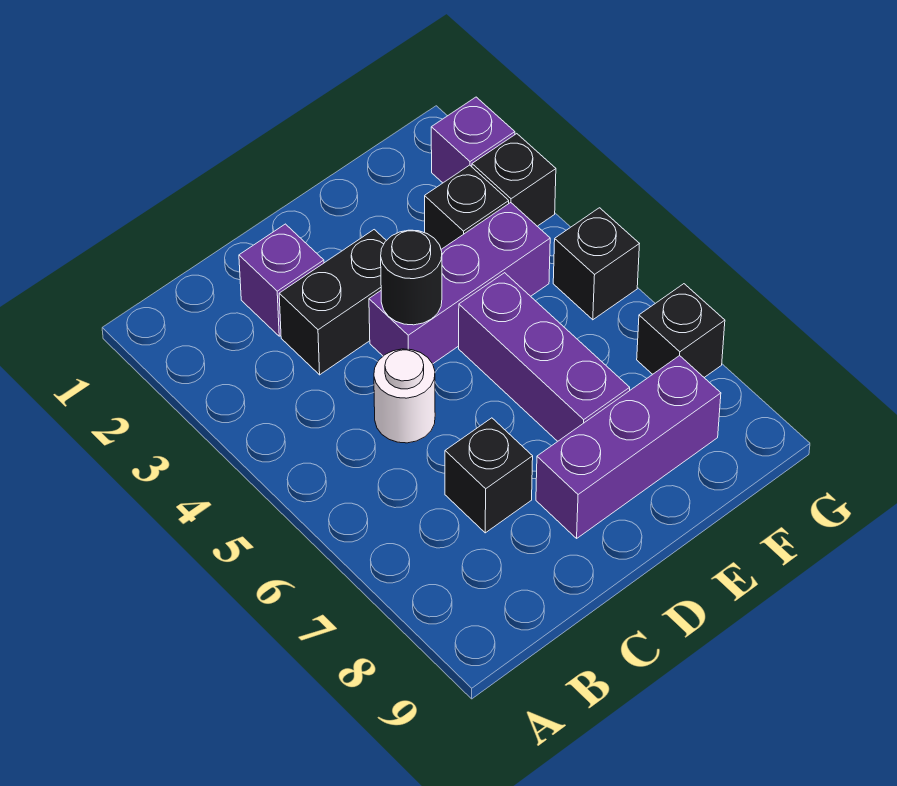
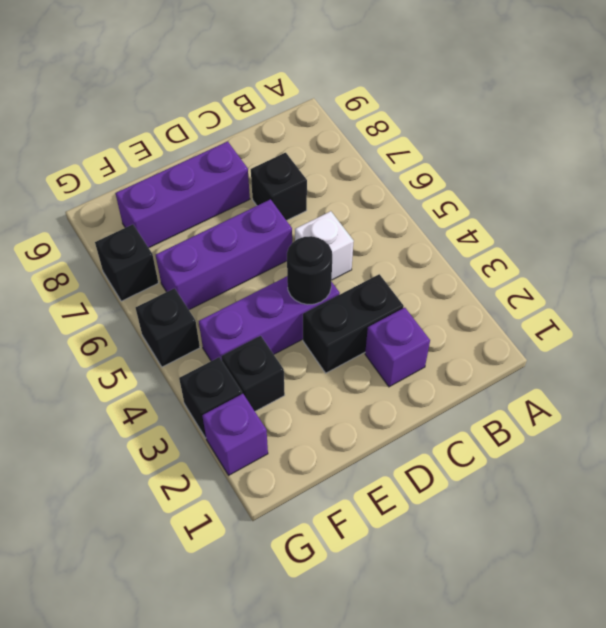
white round brick C5 level 1 -> white brick C5 level 1
purple brick E5:E7 level 1 -> purple brick D6:F6 level 1

